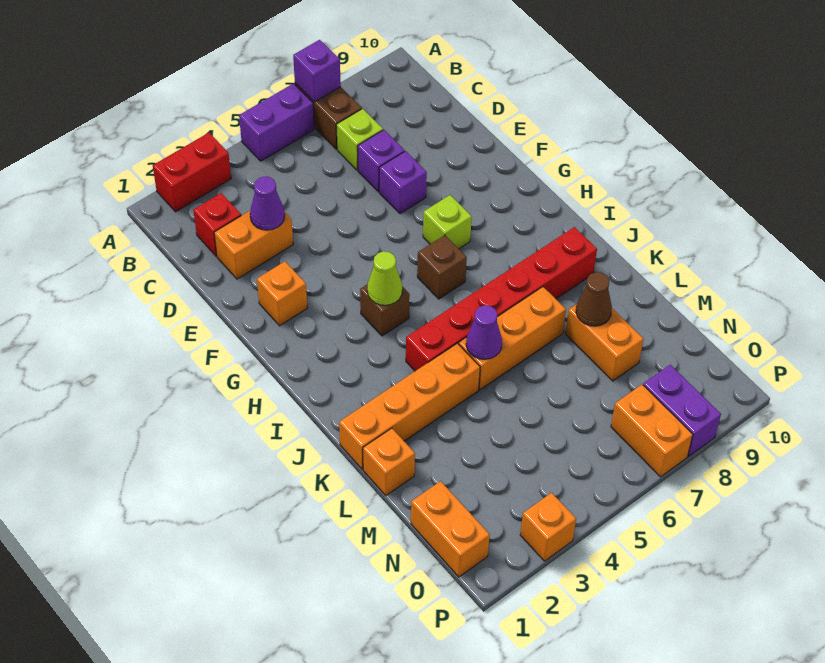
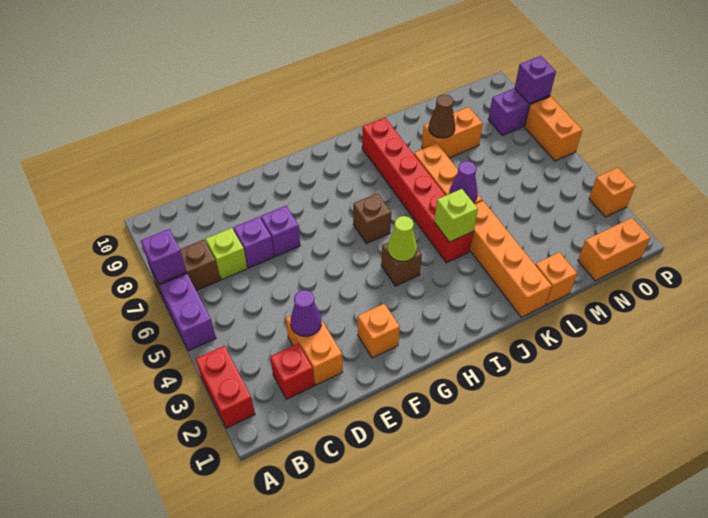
lime brick G7 level 1 -> lime brick J4 level 2
orange brick O7:P7 level 1 -> orange brick P6:P7 level 1
none -> purple brick P8 level 2

